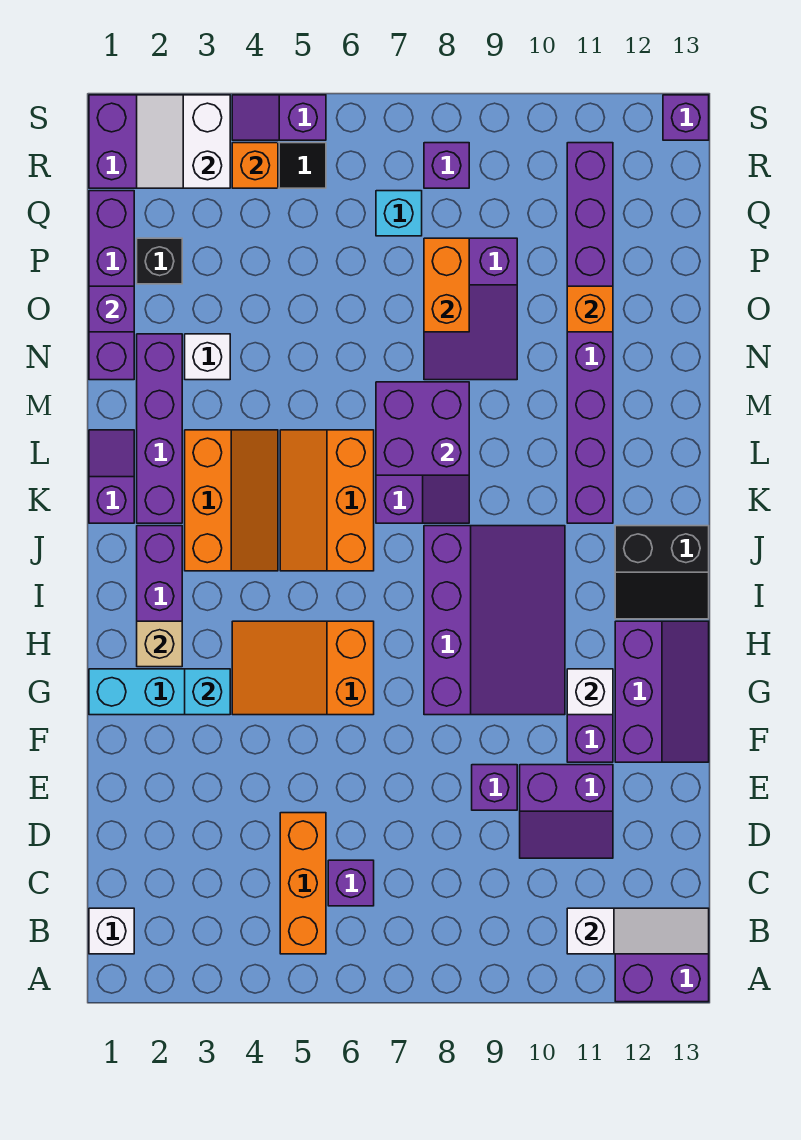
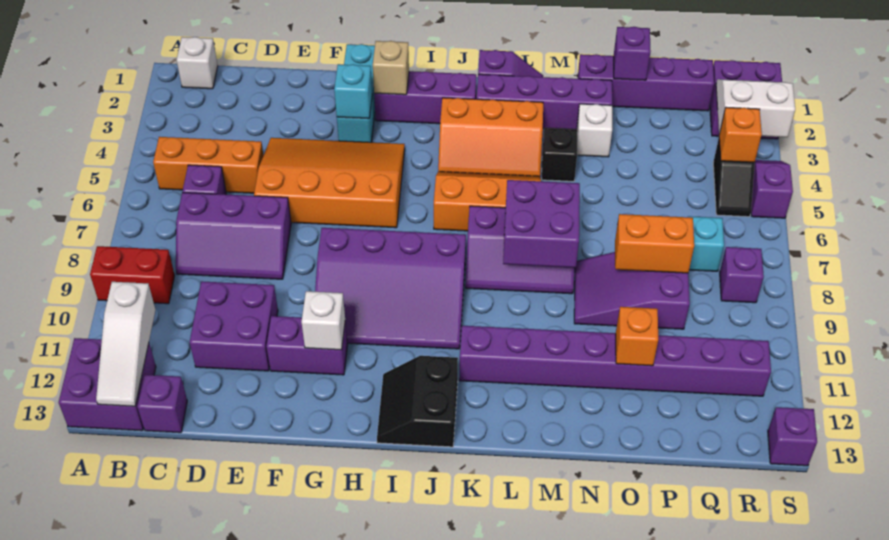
none -> red brick A9:B9 level 1
purple slope D10:E11 level 1 top E -> purple brick D10:E11 level 1
purple brick E9 level 1 -> purple brick C13 level 1
purple slope F12:H13 level 1 top 12 -> purple slope C7:E8 level 1 top 7
orange slope G4:H6 level 1 top 6 -> orange slope E4:H6 level 1 top 6
black brick P2 level 1 -> black brick M4 level 1

